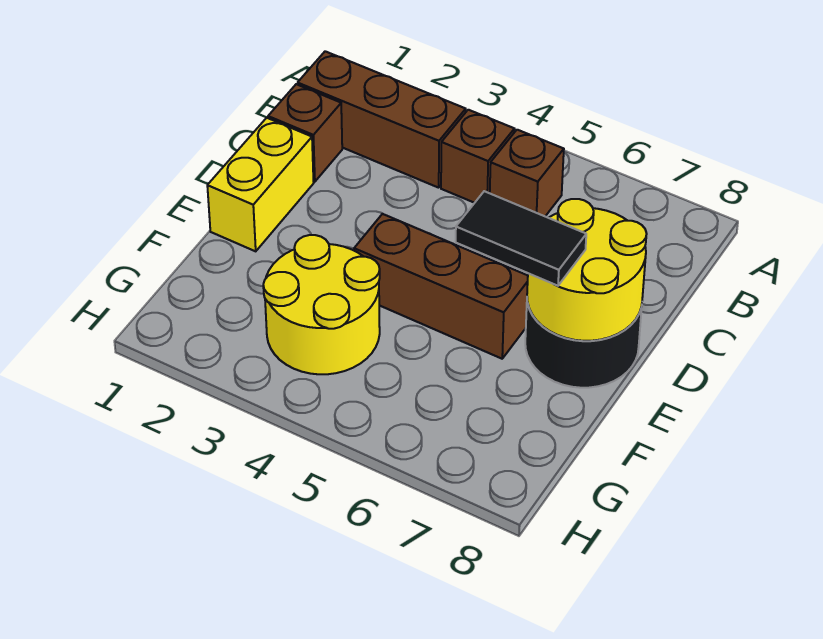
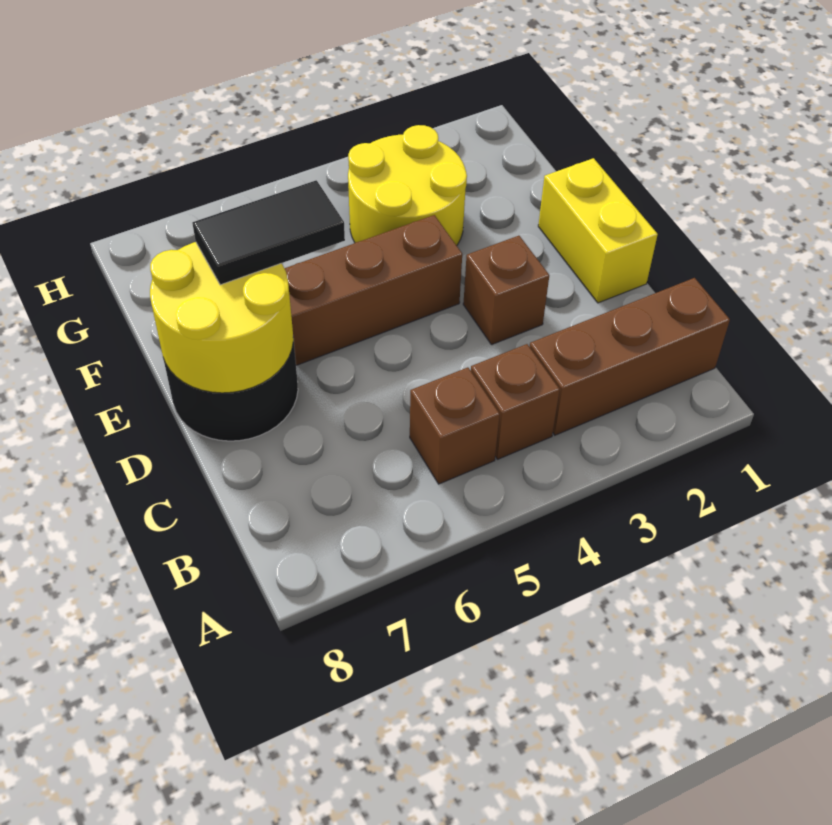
brown brick C1 level 1 -> brown brick D3 level 1

